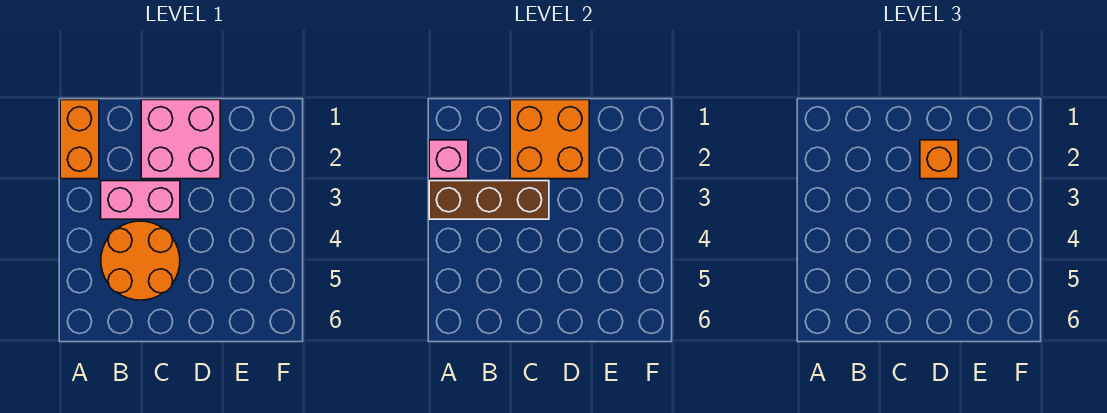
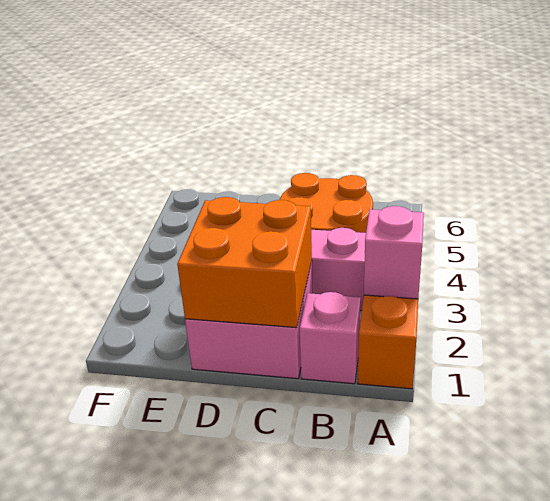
brown brick A3:C3 level 2 -> none
none -> pink brick B1 level 1
orange brick D2 level 3 -> none

